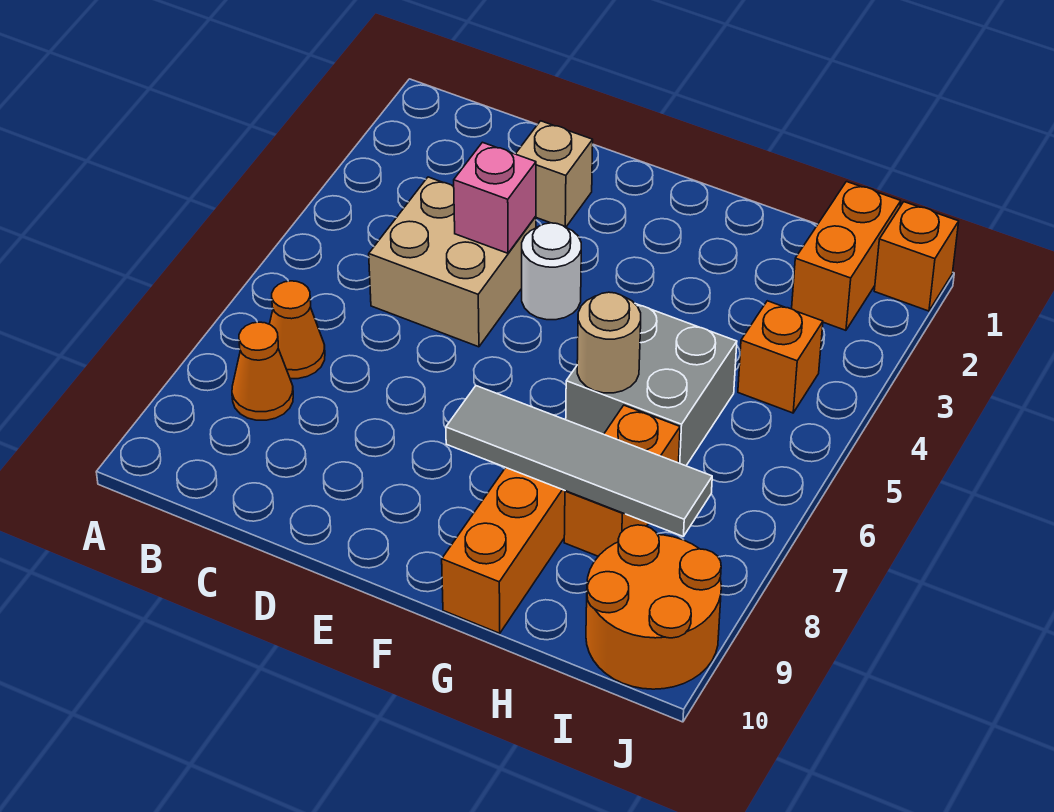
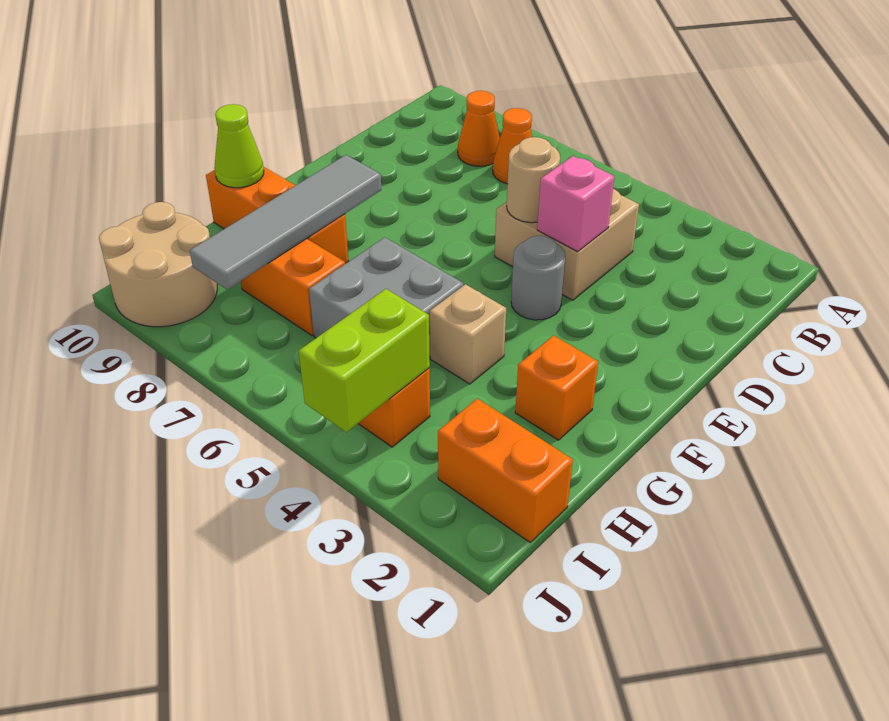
tan brick D2 level 1 -> tan brick G4 level 1
white round brick E4 level 1 -> grey round brick E4 level 1
tan round brick G6 level 2 -> tan round brick D5 level 2
none -> lime cone G10 level 2
none -> lime brick I4:J4 level 2
orange round brick I9:J10 level 1 -> tan round brick I9:J10 level 1
orange brick J1 level 1 -> orange brick G2 level 1

